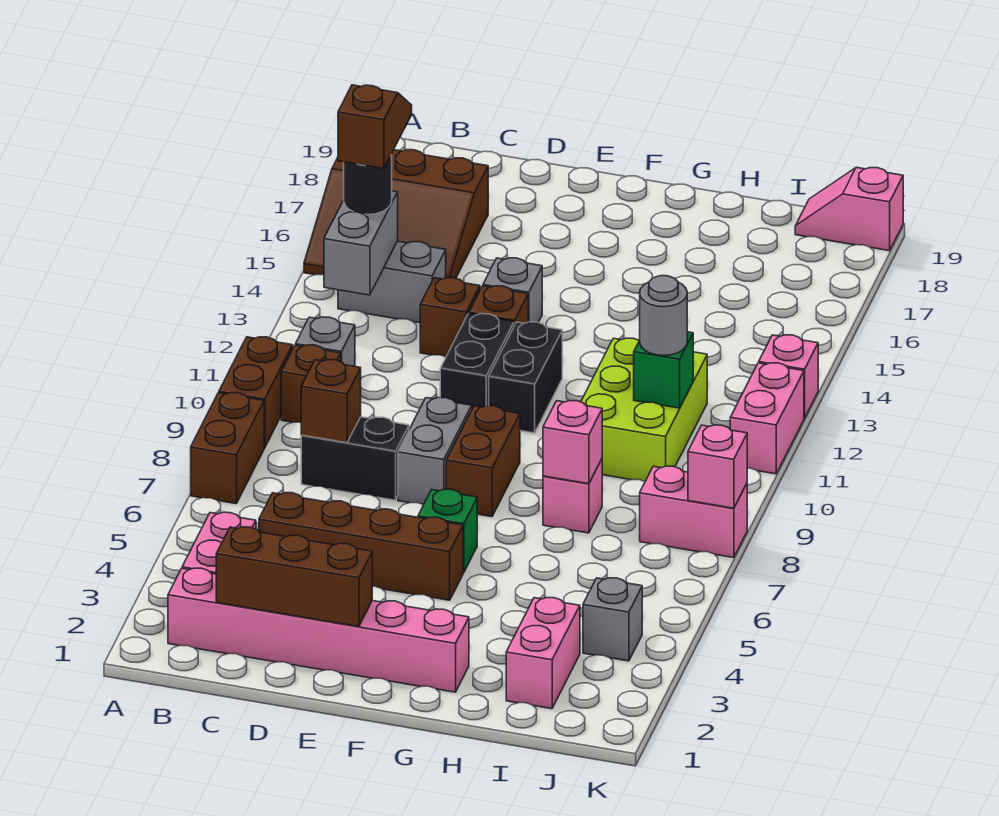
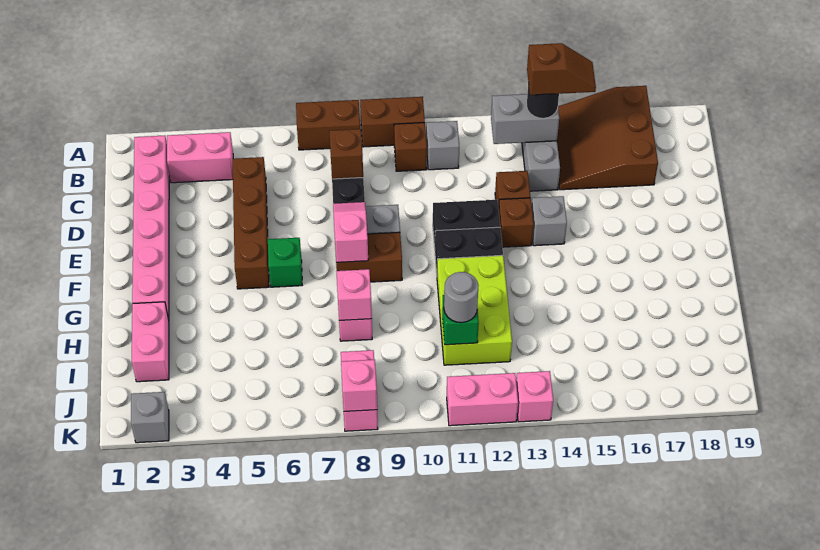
brown brick C2:E2 level 2 -> none
lime brick H10:I12 level 1 -> lime brick G11:I12 level 1
pink brick I2:I3 level 1 -> pink brick H2:I2 level 1
grey brick J4 level 1 -> grey brick K2 level 1
pink slope J19:K19 level 1 top K -> pink slope E8:F8 level 2 top F

